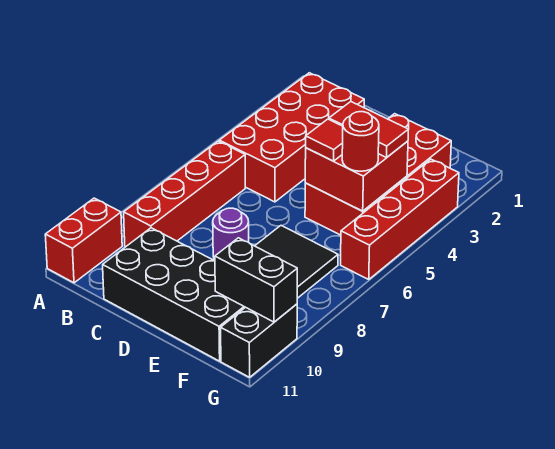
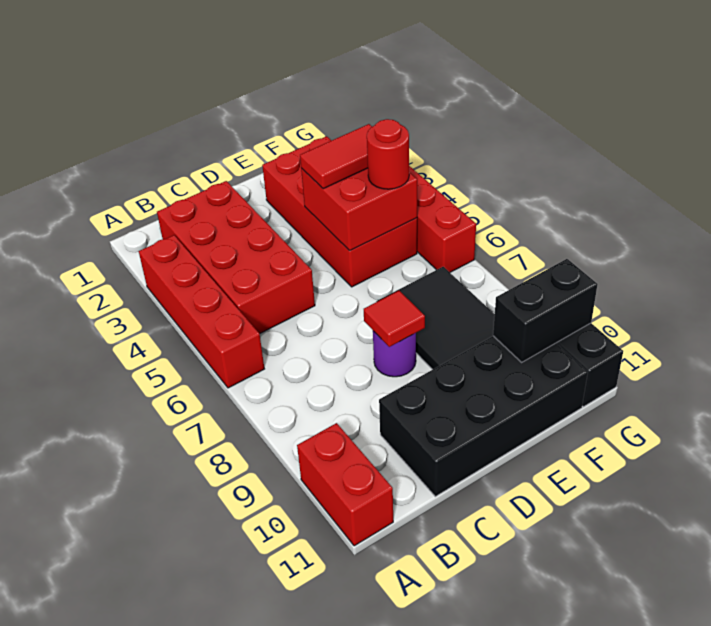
red brick B6:B9 level 1 -> red brick A3:A6 level 1
red tile E5 level 3 -> red tile D8 level 2

